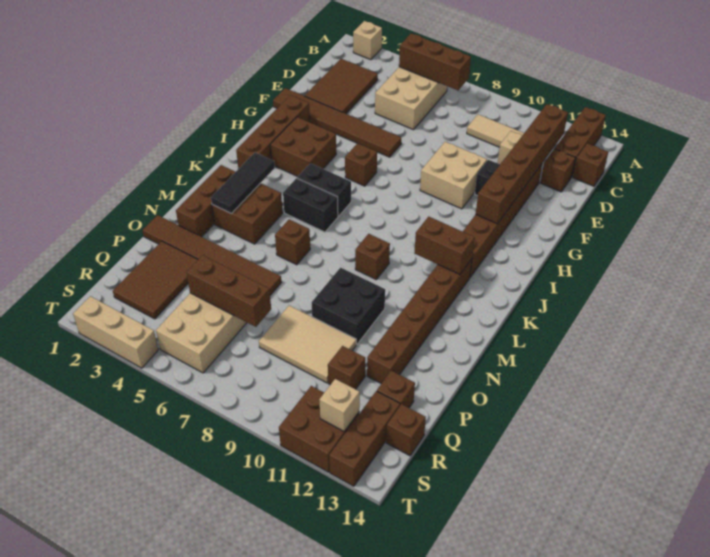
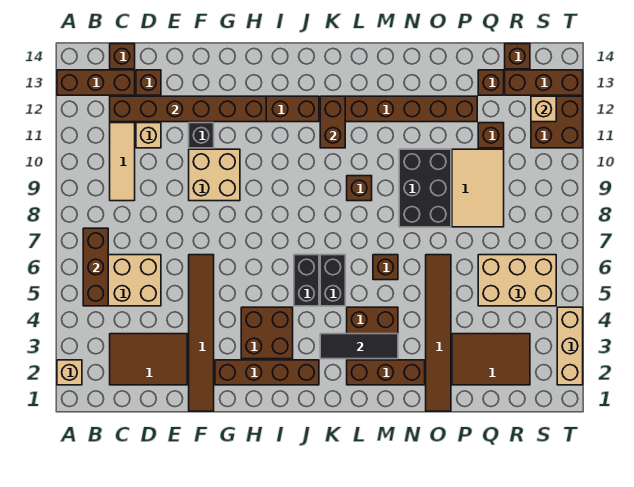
brown brick H6 level 1 -> none
black brick N9:O10 level 1 -> black brick N8:O10 level 1
brown brick Q5:Q7 level 2 -> none

